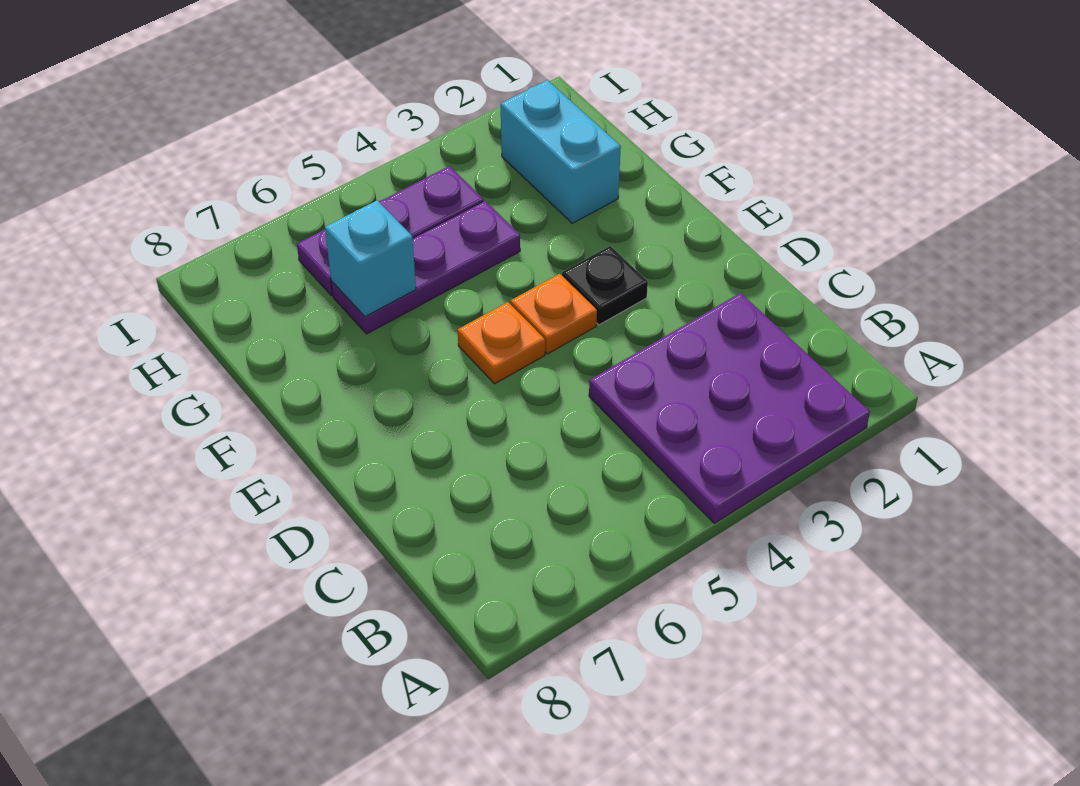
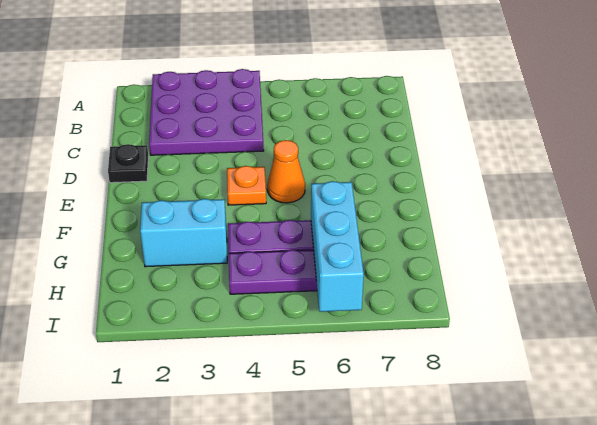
black plate E3 level 1 -> black plate D1 level 1
orange plate E5 level 1 -> orange cone E5 level 1
cyan brick G2:H2 level 1 -> cyan brick G2:G3 level 1
cyan brick G6 level 2 -> cyan brick G6:I6 level 2

